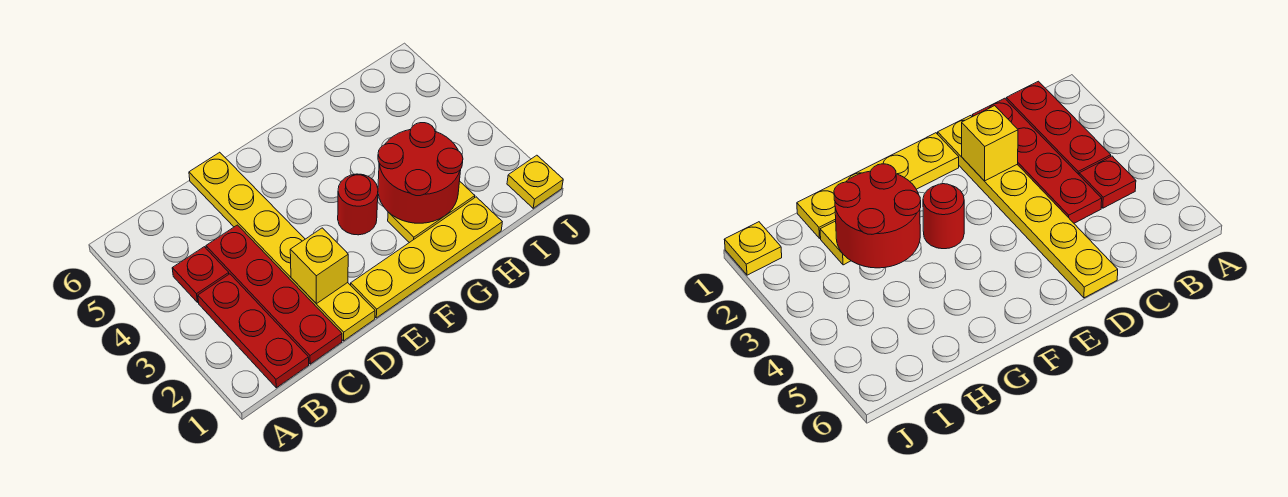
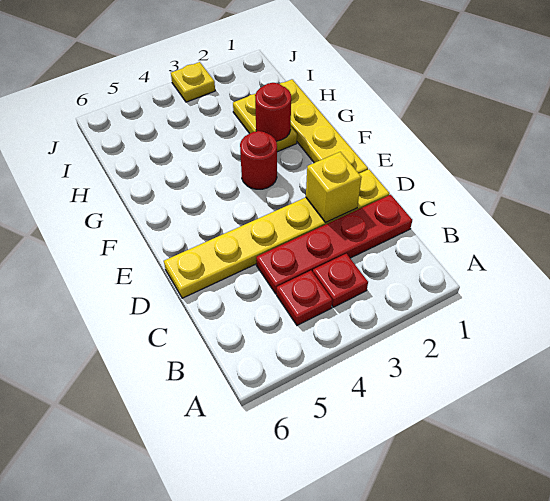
red plate B1:B3 level 1 -> red plate B3 level 1
red round brick G2:H3 level 2 -> red round brick G2 level 2
yellow plate J1 level 1 -> yellow plate J3 level 1

